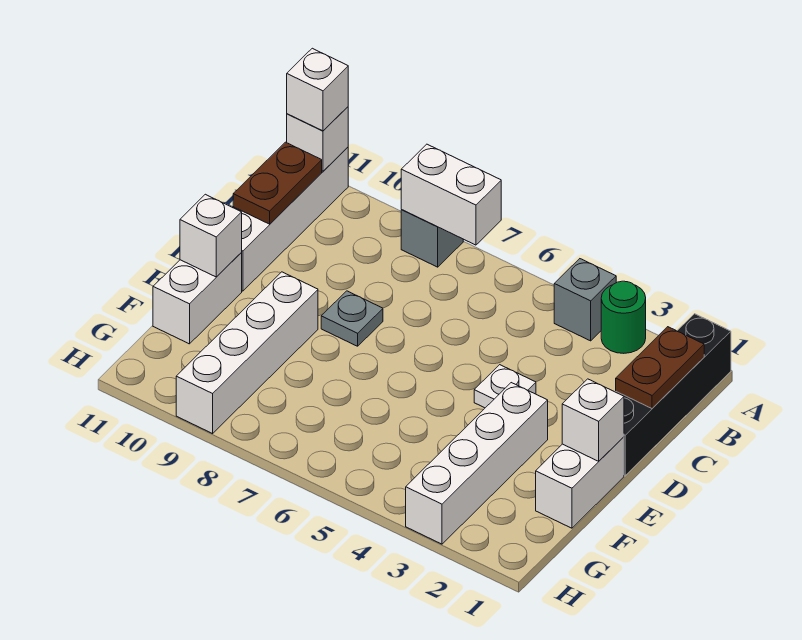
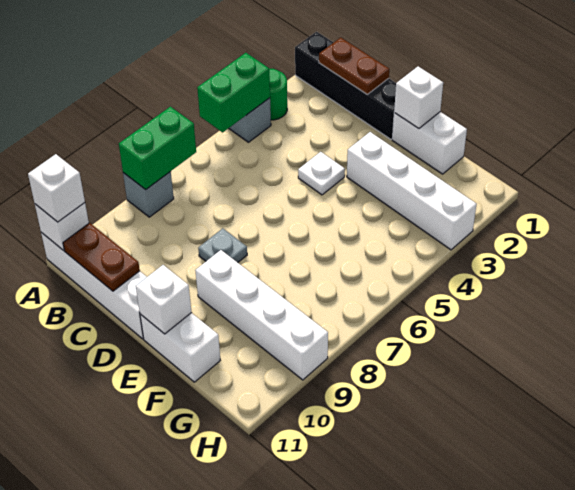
none -> green brick A4:A5 level 2
white brick A7:A8 level 2 -> green brick A7:A8 level 2

